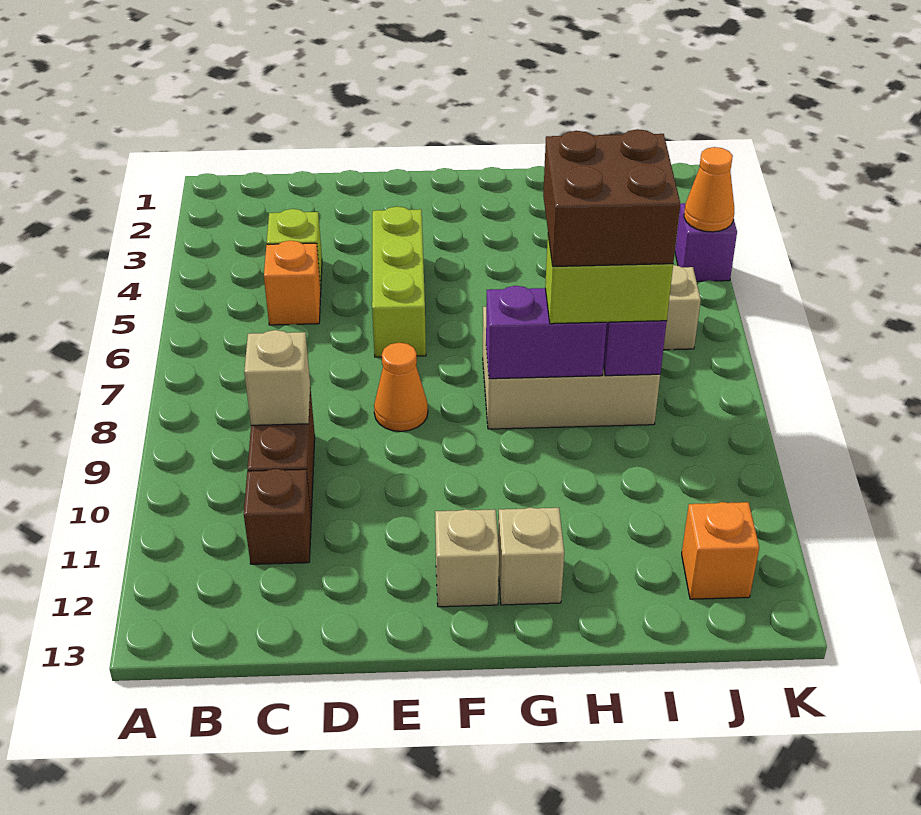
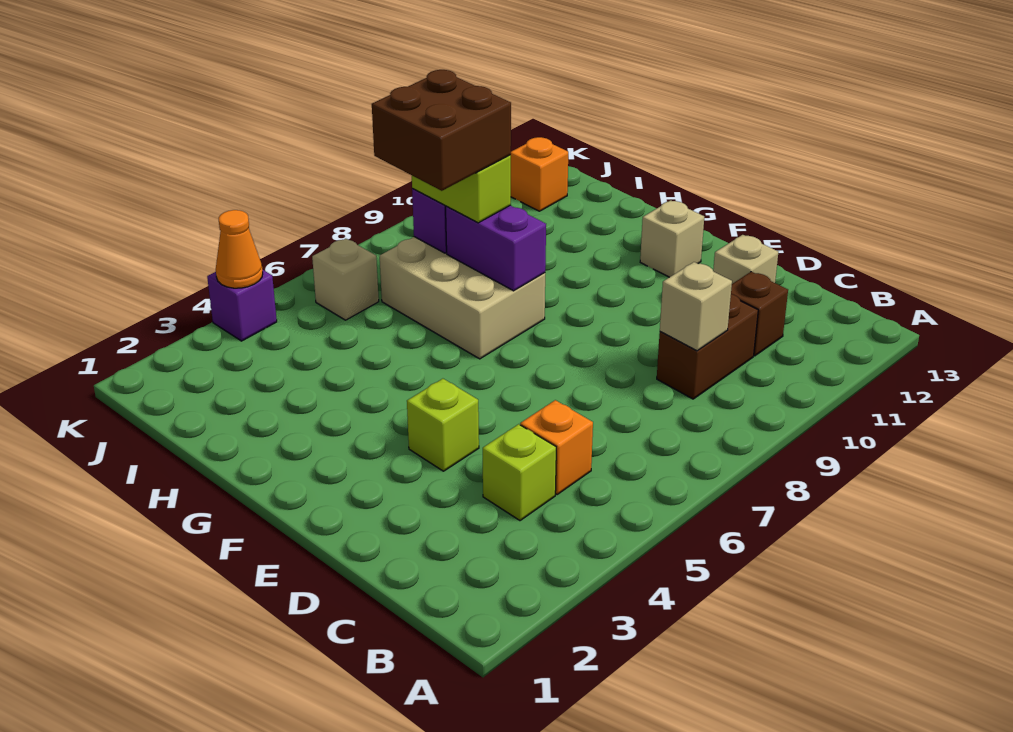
lime brick E4:E6 level 1 -> lime brick E4 level 1
orange cone E8 level 1 -> none
tan brick G12 level 1 -> tan brick D12 level 1

